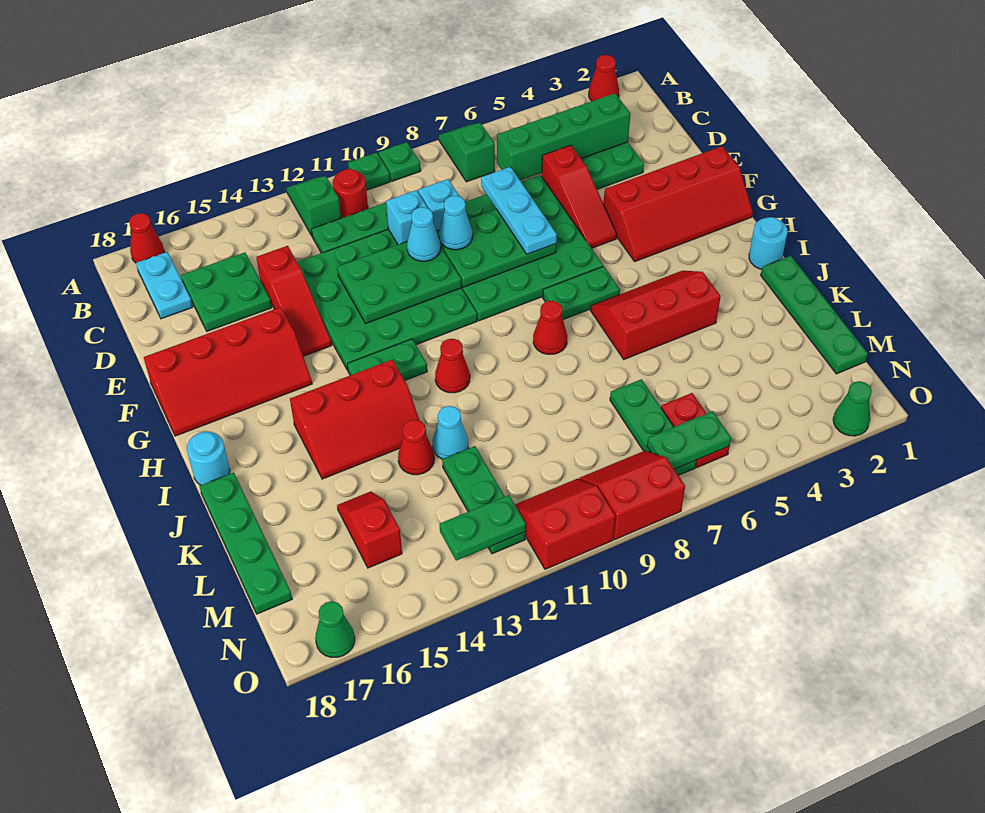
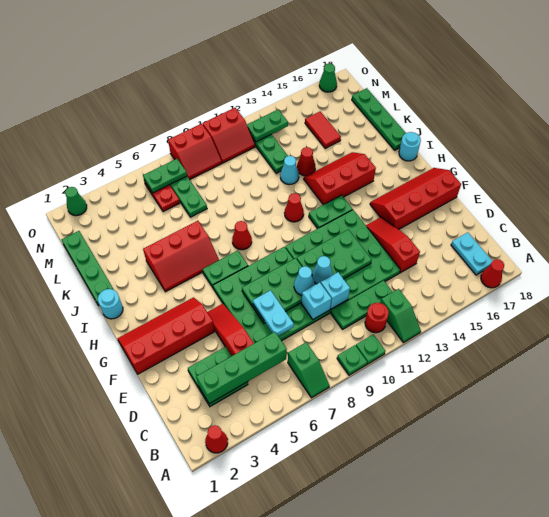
green plate C15:D16 level 1 -> none
cyan plate D7:F7 level 3 -> cyan plate D7:E7 level 3
red slope L15:M15 level 1 top M -> red tile L15:M15 level 1

